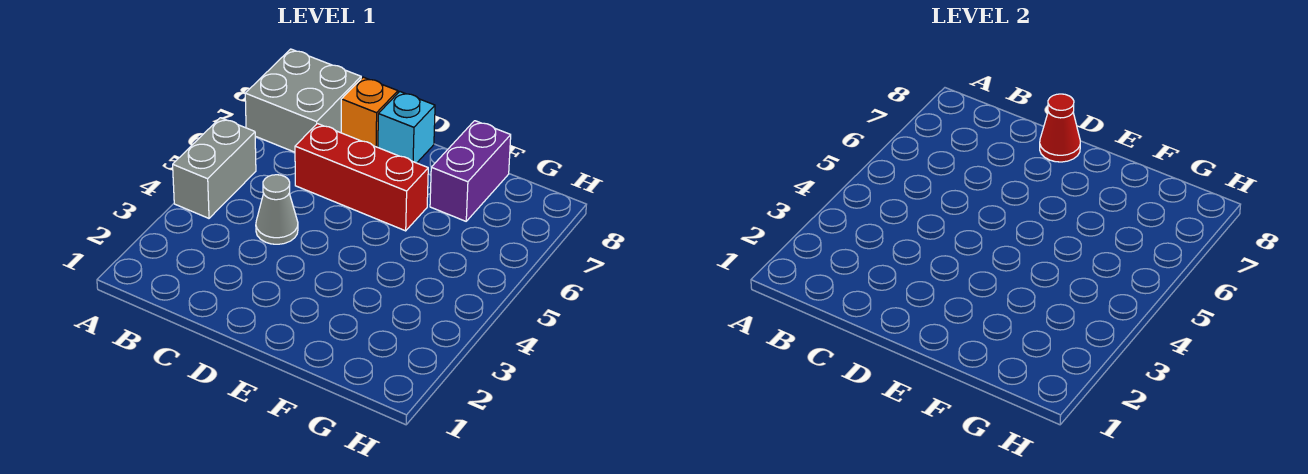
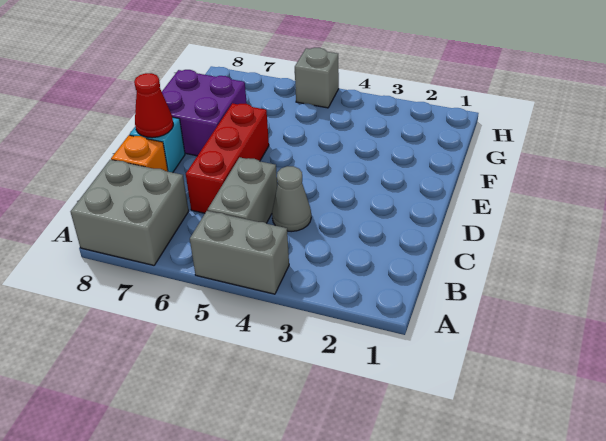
none -> grey brick B5:C5 level 1
purple brick F7:F8 level 1 -> purple brick E7:F8 level 1
none -> grey brick H5 level 1

